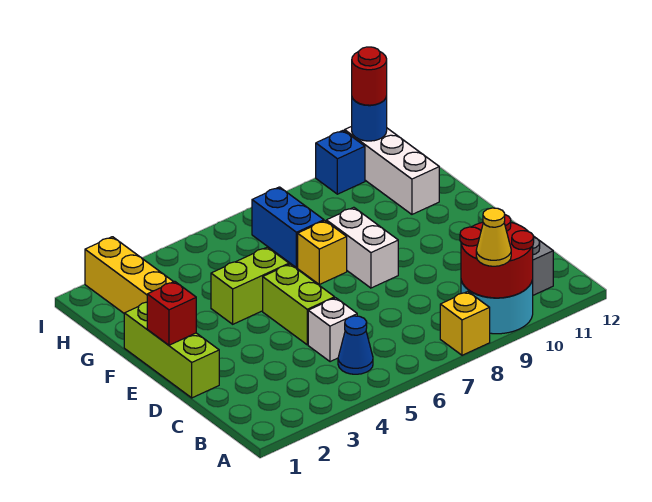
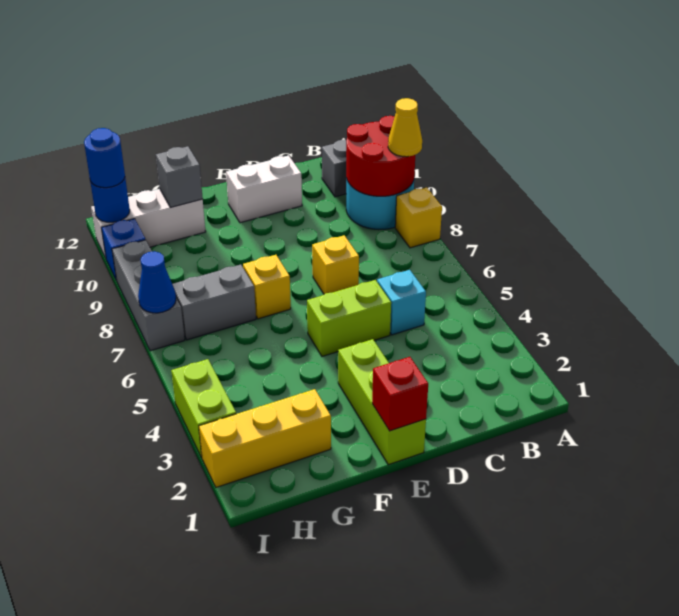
blue cone B5 level 1 -> blue cone I7 level 2
white brick C5 level 1 -> cyan brick C5 level 1
lime brick D1:F1 level 1 -> lime brick E1:E3 level 1
none -> yellow brick D7 level 1
white brick E8:F8 level 1 -> white brick D11:E11 level 1
lime brick F4:F5 level 1 -> lime brick I3:I4 level 1
blue brick G7:H7 level 1 -> grey brick G7:H7 level 1
none -> grey brick G11 level 2
none -> grey brick I7:I9 level 1
red round brick I11 level 3 -> blue round brick I11 level 3

